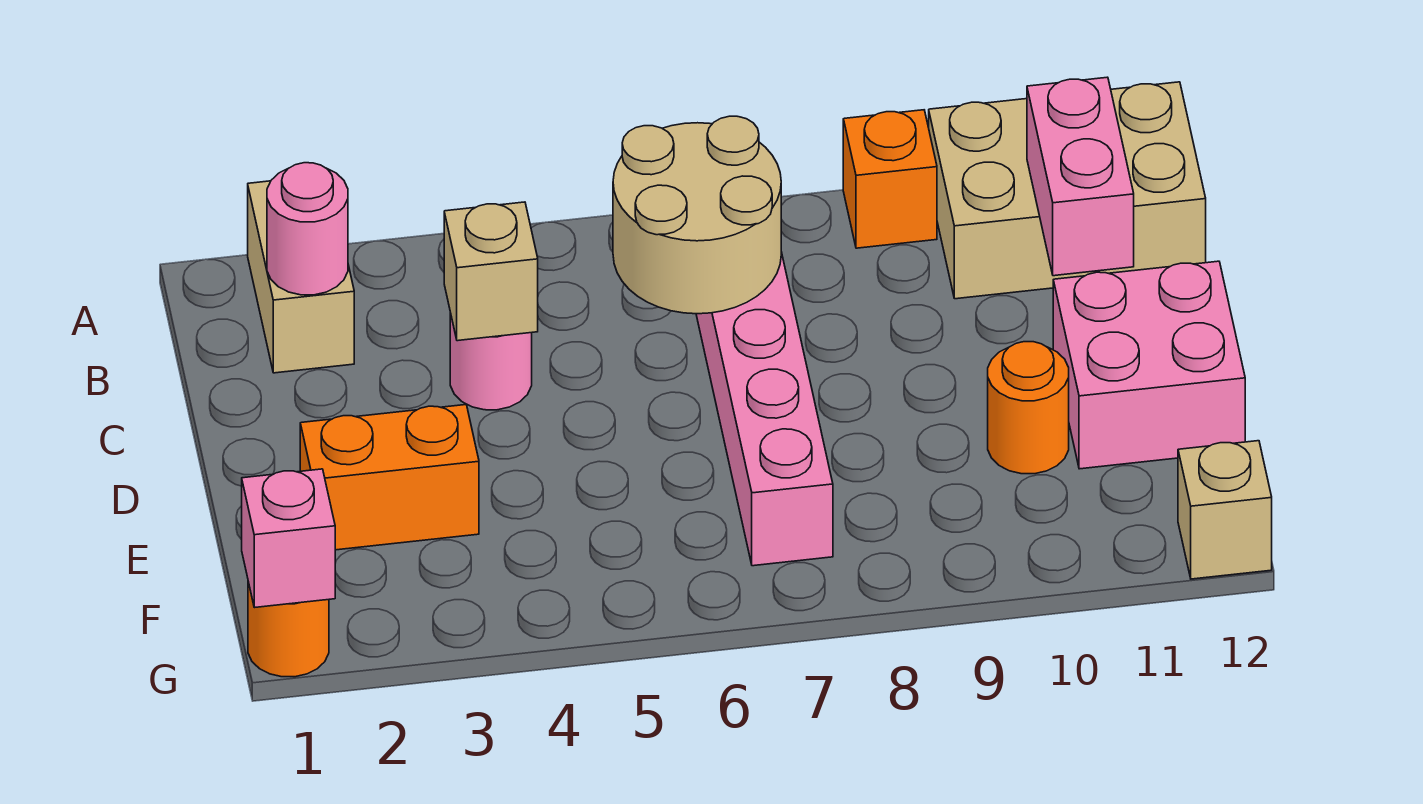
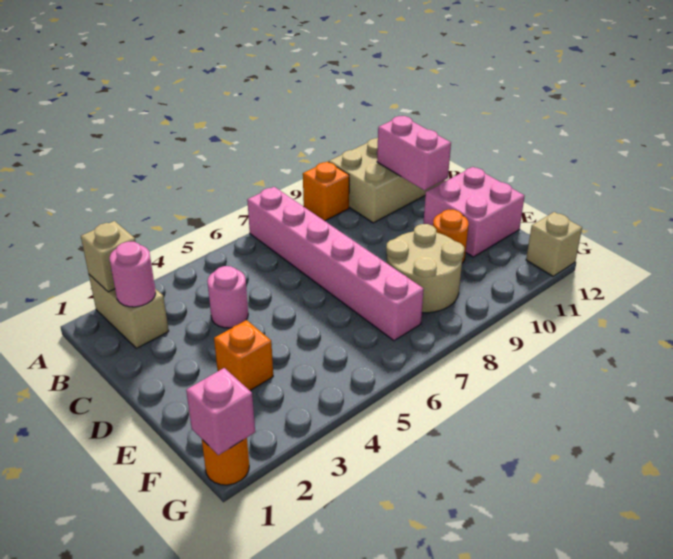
tan round brick B6:C7 level 2 -> tan round brick E8:F9 level 1
tan brick C4 level 2 -> tan brick A2 level 2
orange brick E2:E3 level 1 -> orange brick E3 level 1

